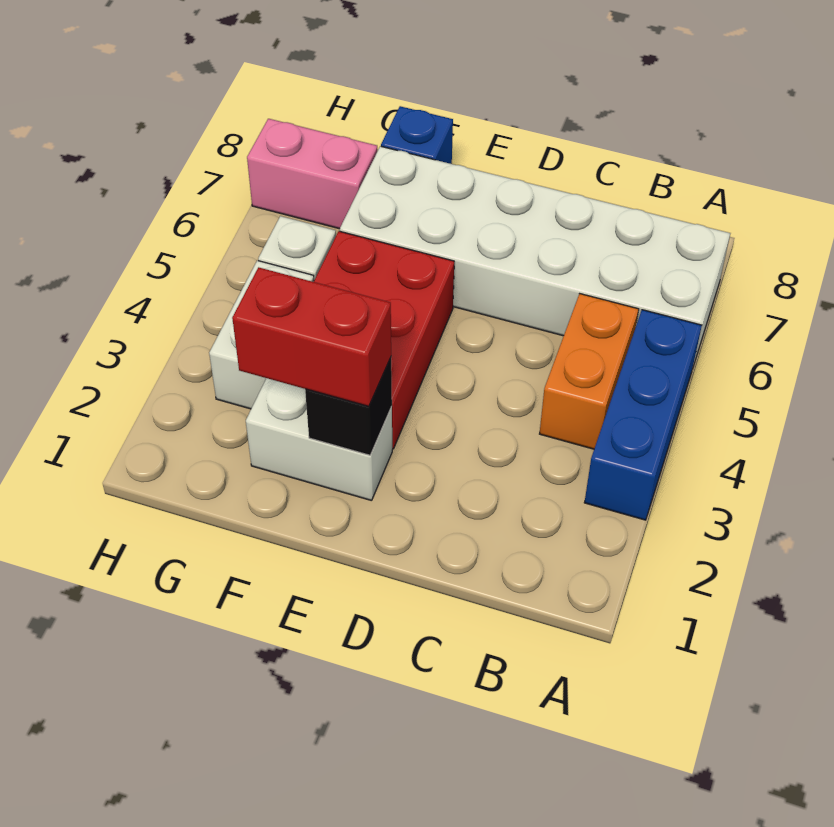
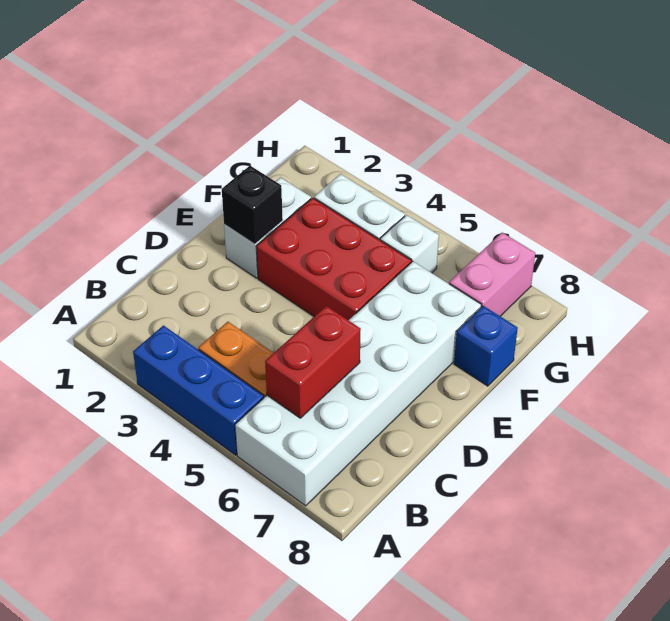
red brick E2:F2 level 3 -> red brick B6:C6 level 2

